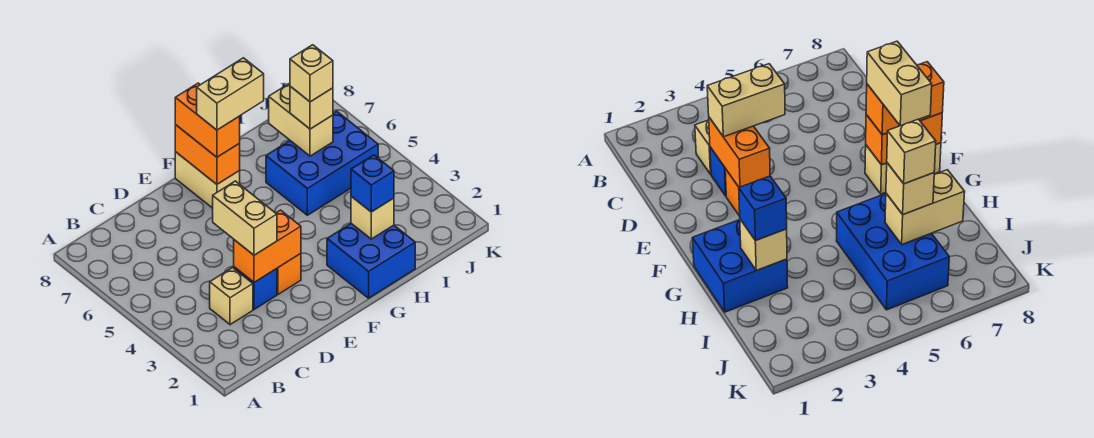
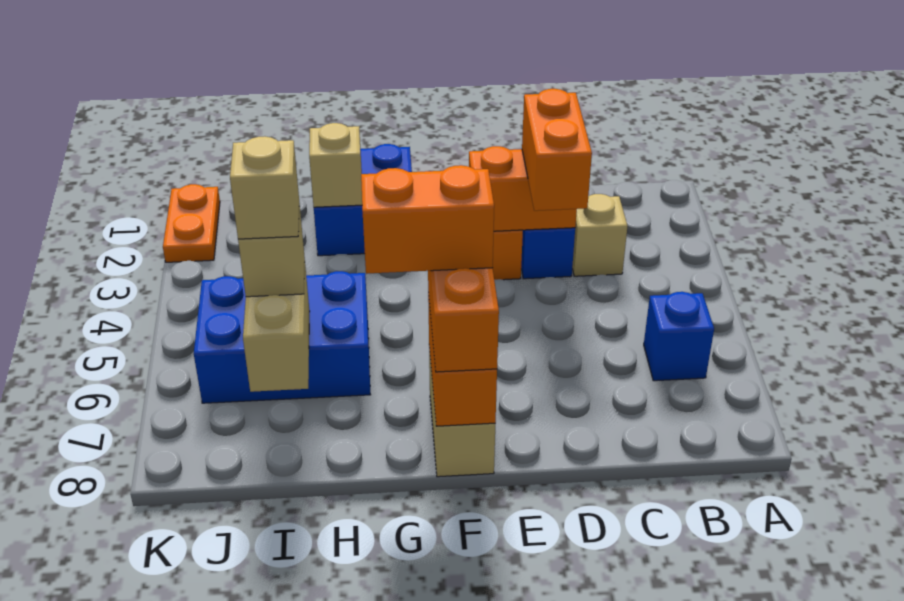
tan brick D3:D4 level 3 -> orange brick D3:D4 level 3
tan brick F7:G7 level 4 -> orange brick F7:G7 level 4
blue brick H2 level 3 -> blue brick B6 level 1
none -> orange plate K1:K2 level 1

